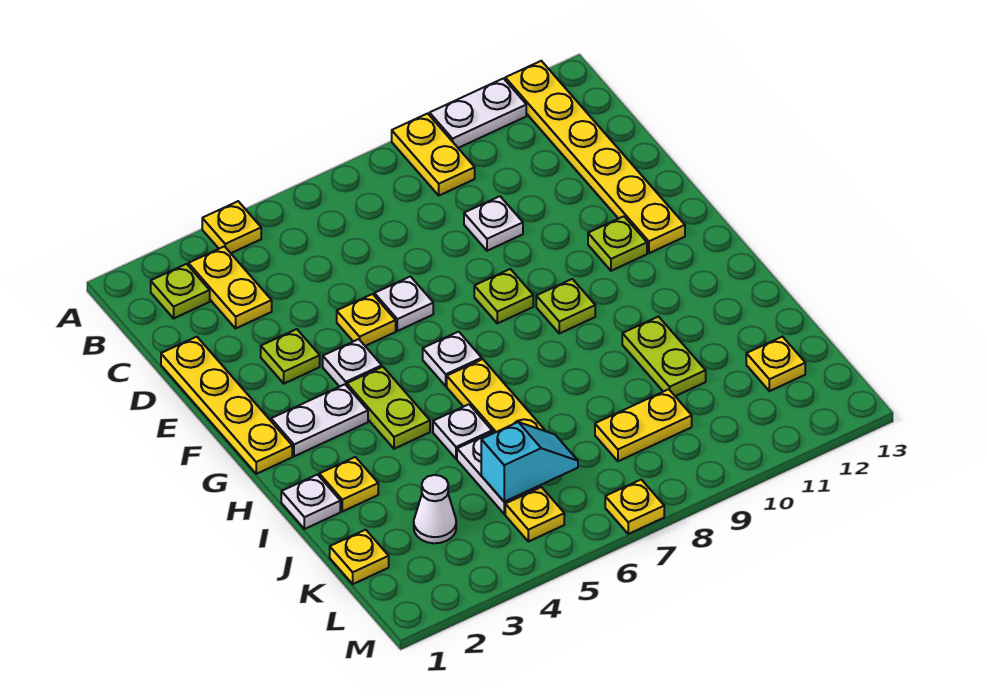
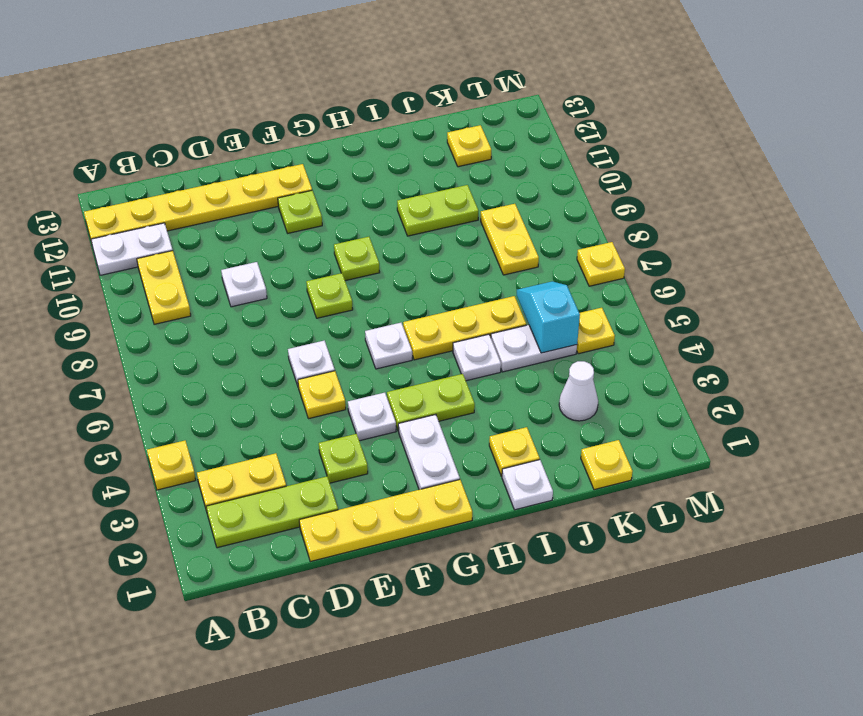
yellow plate A9:B9 level 1 -> yellow plate B9:B10 level 1
white plate A10:A11 level 1 -> white plate A11:B11 level 1
lime plate B2 level 1 -> lime plate B2:D2 level 1

